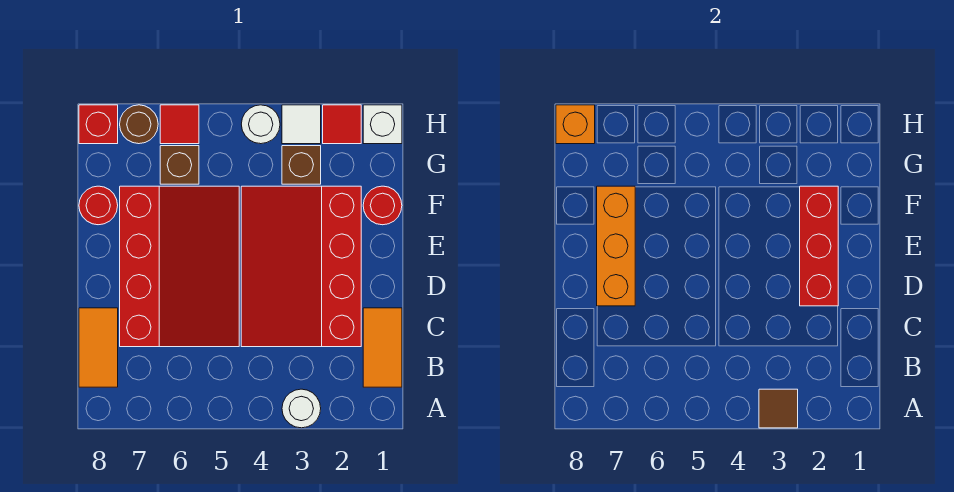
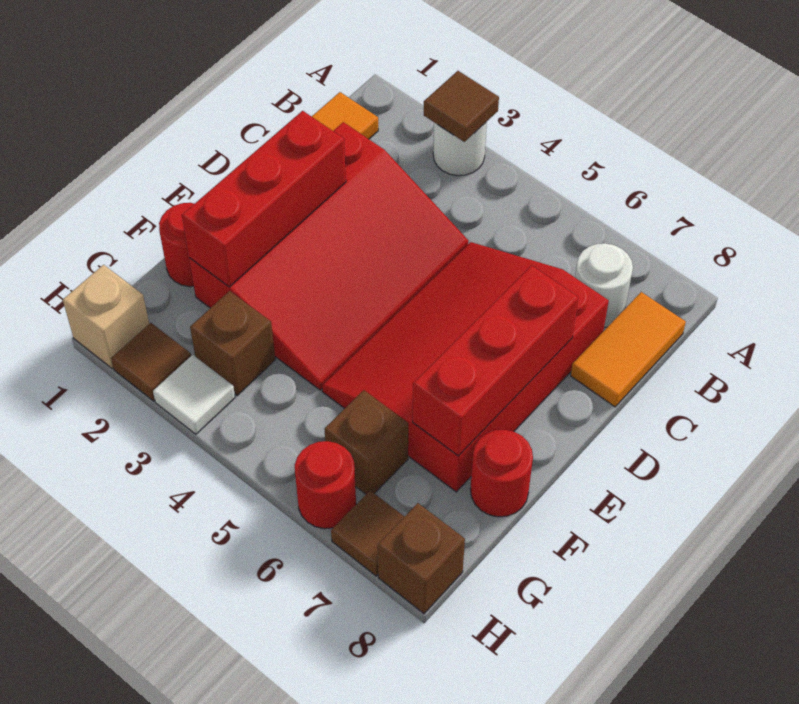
orange brick D7:F7 level 2 -> red brick D7:F7 level 2
white brick H1 level 1 -> tan brick H1 level 1
red tile H2 level 1 -> brown tile H2 level 1
white round brick H4 level 1 -> white round brick B7 level 1
red tile H6 level 1 -> red round brick H6 level 1
brown round brick H7 level 1 -> brown tile H7 level 1
red brick H8 level 1 -> brown brick H8 level 1
orange brick H8 level 2 -> none

